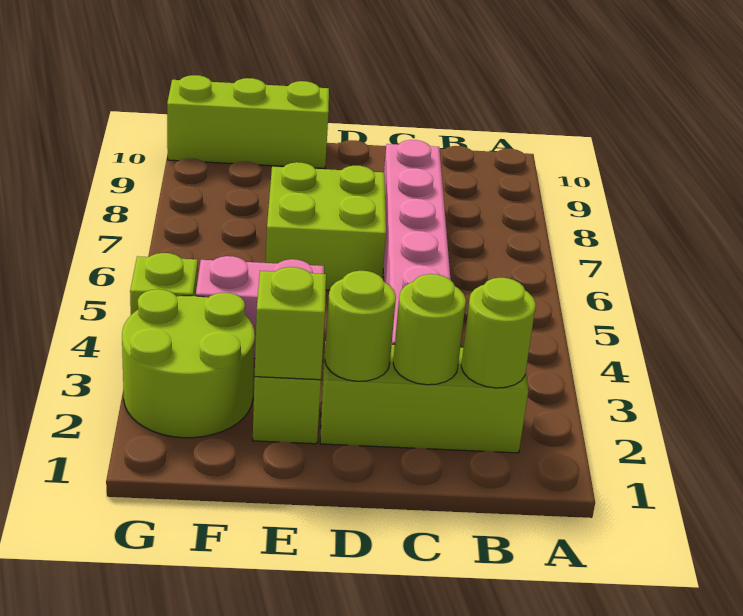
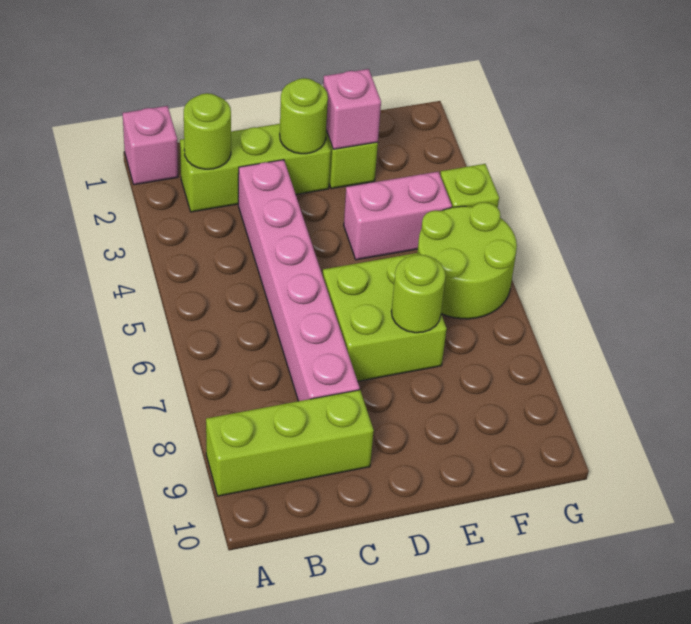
none -> pink brick A1 level 1
lime round brick C2 level 2 -> lime round brick E7 level 2
lime brick E2 level 2 -> pink brick E2 level 2
lime brick E10:G10 level 1 -> lime brick A9:C9 level 1
lime round brick F2:G3 level 1 -> lime round brick F5:G6 level 1

